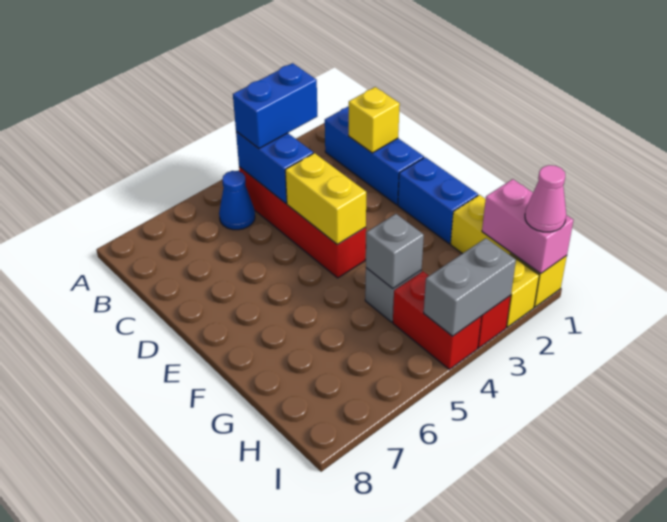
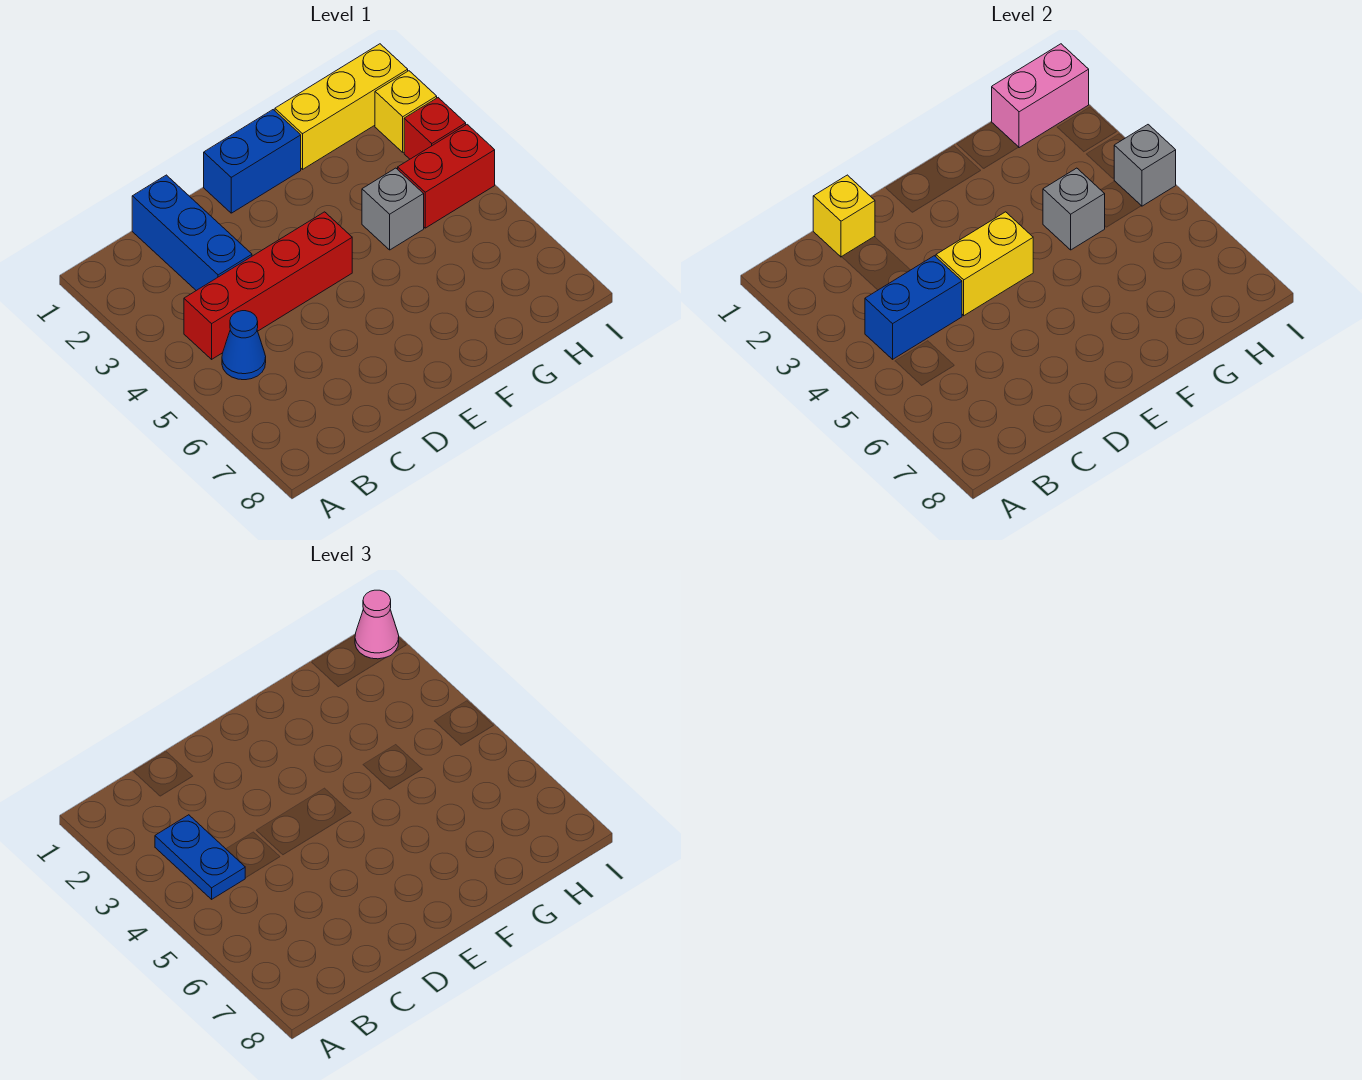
blue brick B1:D1 level 1 -> blue brick C1:C3 level 1
blue brick B3:B4 level 3 -> blue plate B3:B4 level 3
grey brick I3:I4 level 2 -> grey brick I4 level 2

